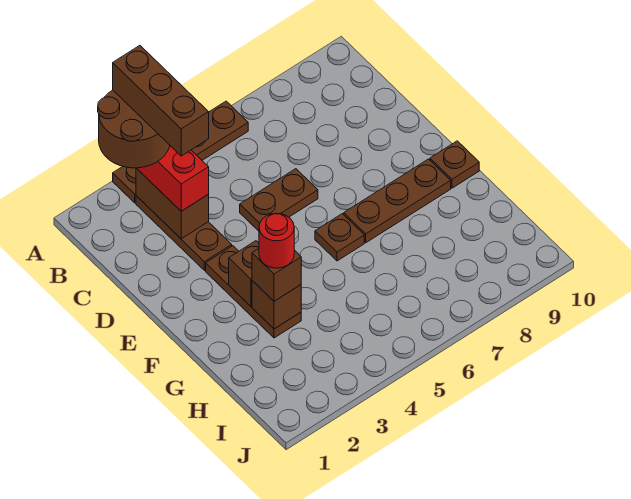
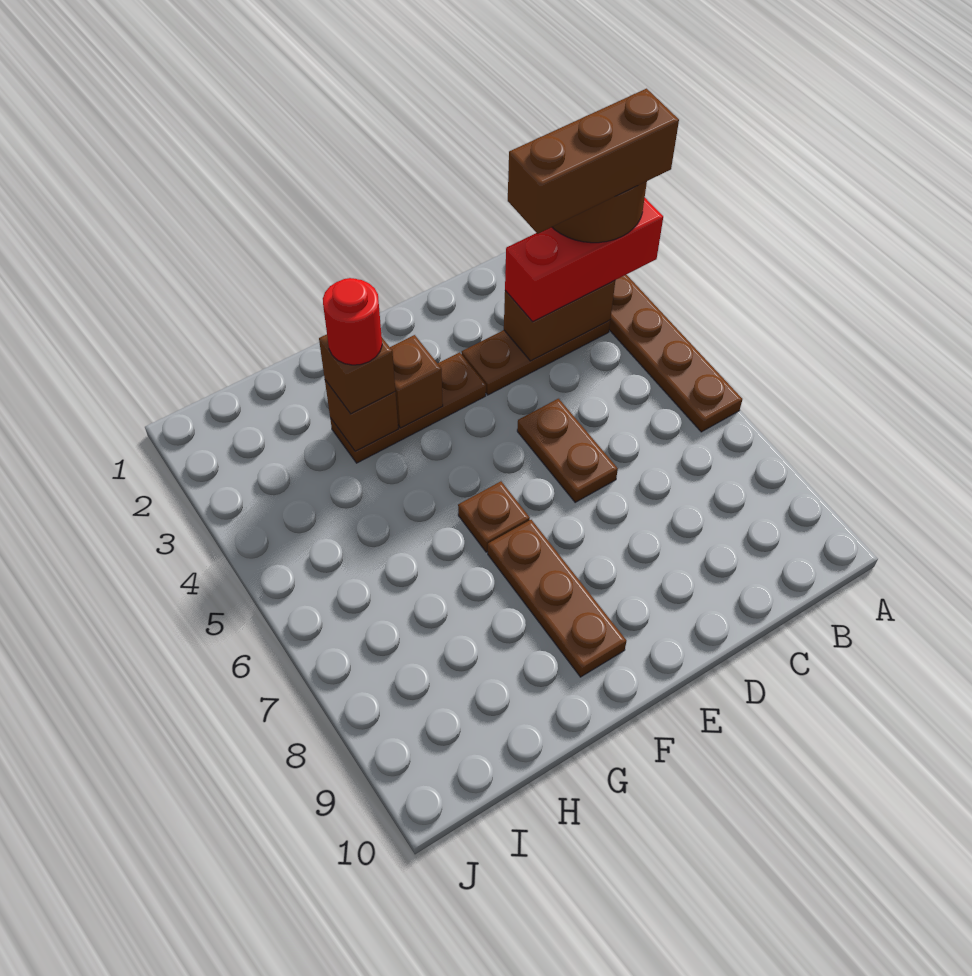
brown plate F10 level 1 -> none

